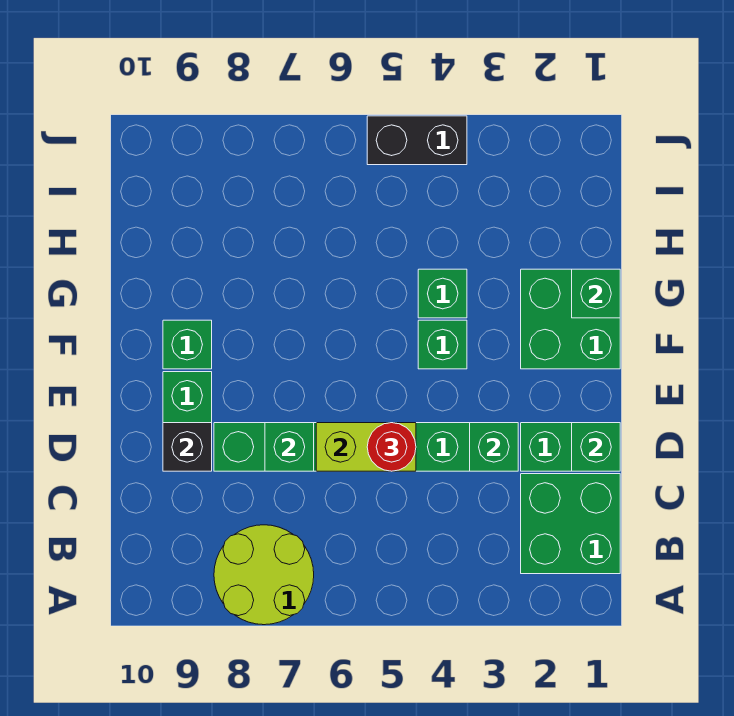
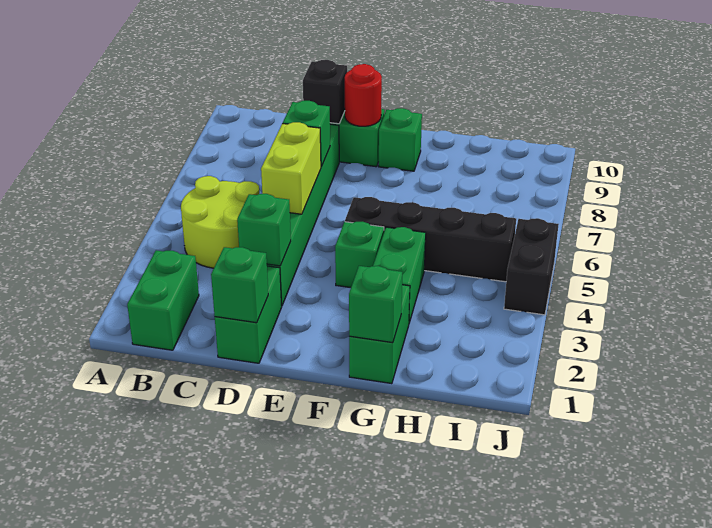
lime round brick A7:B8 level 1 -> lime round brick B4:C5 level 1
green brick B1:C2 level 1 -> green brick B1:B2 level 1
red round brick D5 level 3 -> red round brick E9 level 2
green brick F1:G2 level 1 -> green brick G1:G2 level 1
none -> black brick F5:I5 level 1
green brick G4 level 1 -> green brick G3:G4 level 1

